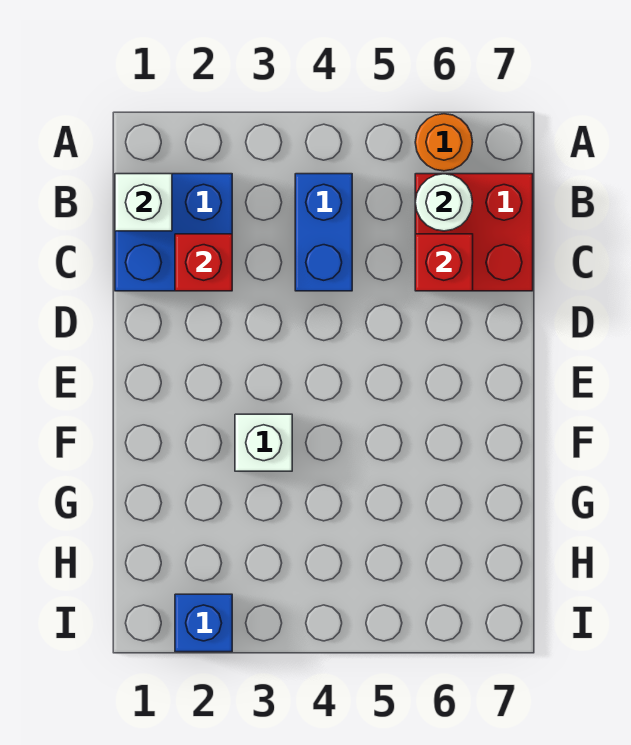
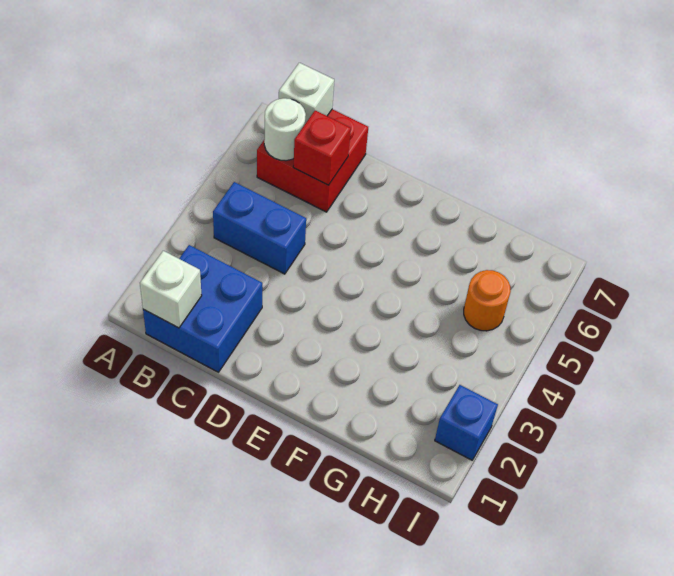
orange round brick A6 level 1 -> orange round brick H5 level 1
red brick C2 level 2 -> none
white brick F3 level 1 -> white brick B7 level 2

